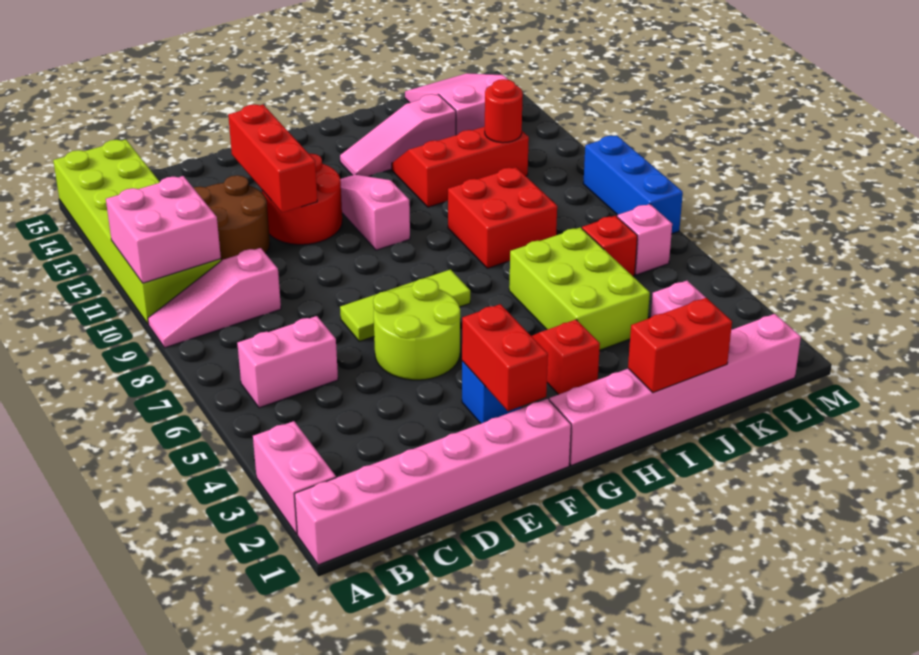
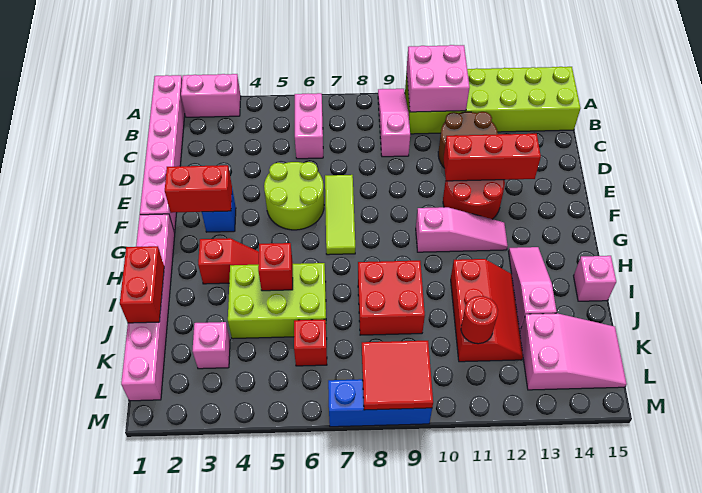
none -> red brick I5 level 2
pink brick L6 level 1 -> pink brick I15 level 1
none -> red tile L8:M9 level 2

